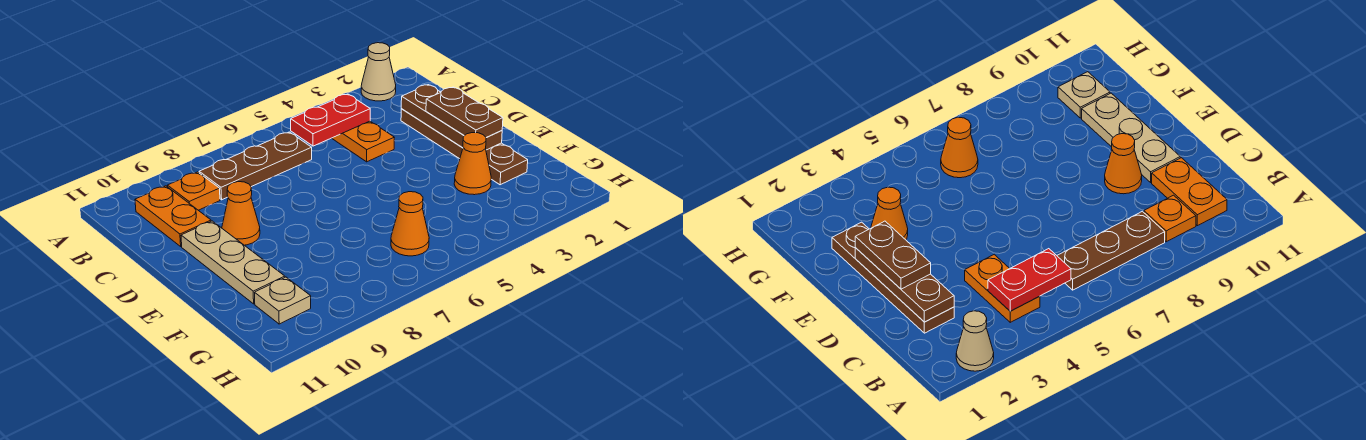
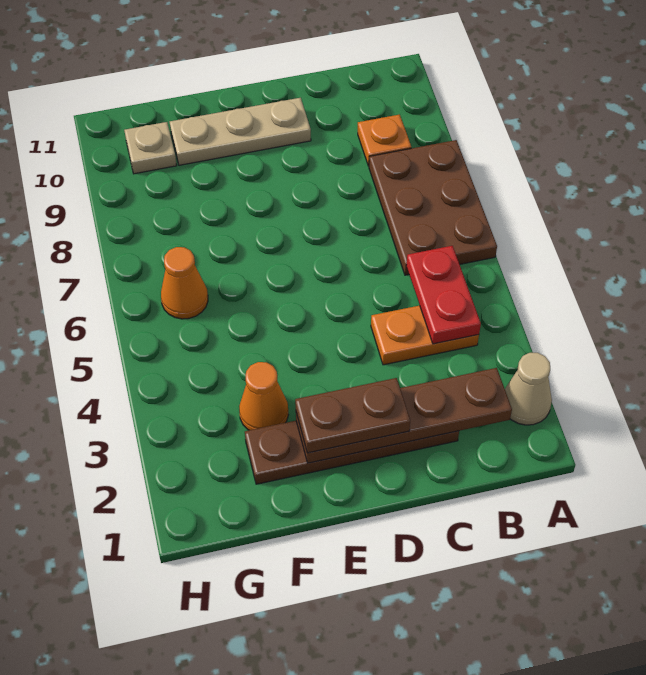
brown plate B6:B8 level 1 -> brown plate A6:B8 level 1
orange plate B10:C10 level 1 -> none
brown plate C2:E2 level 2 -> brown plate B2:E2 level 2
orange cone D9 level 1 -> none

